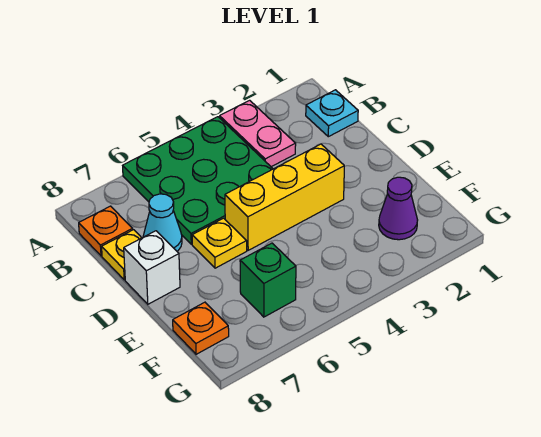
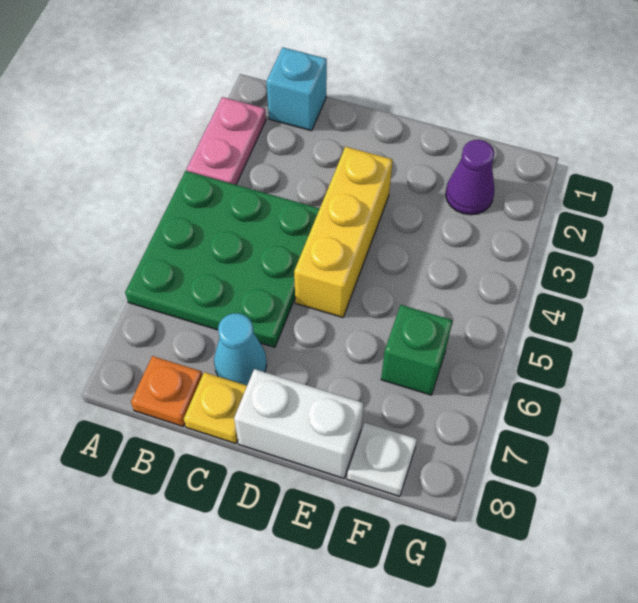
pink plate A3:B3 level 1 -> pink plate A2:A3 level 1
cyan plate B1 level 1 -> cyan brick B1 level 1
yellow plate D6 level 1 -> none
white brick D8 level 1 -> white brick D8:E8 level 1
orange plate F8 level 1 -> white plate F8 level 1

